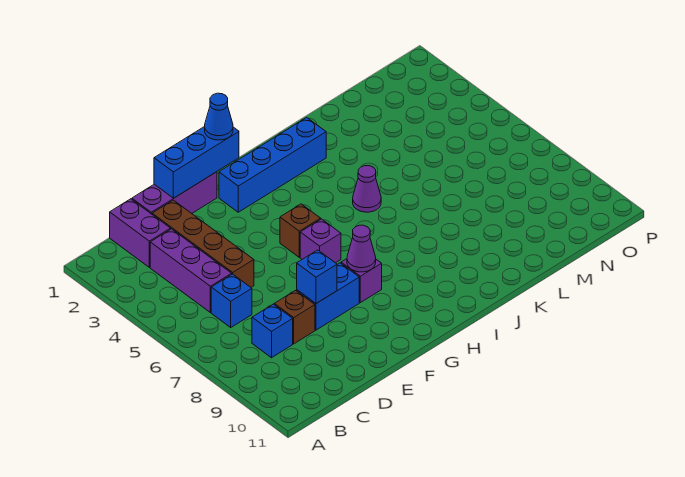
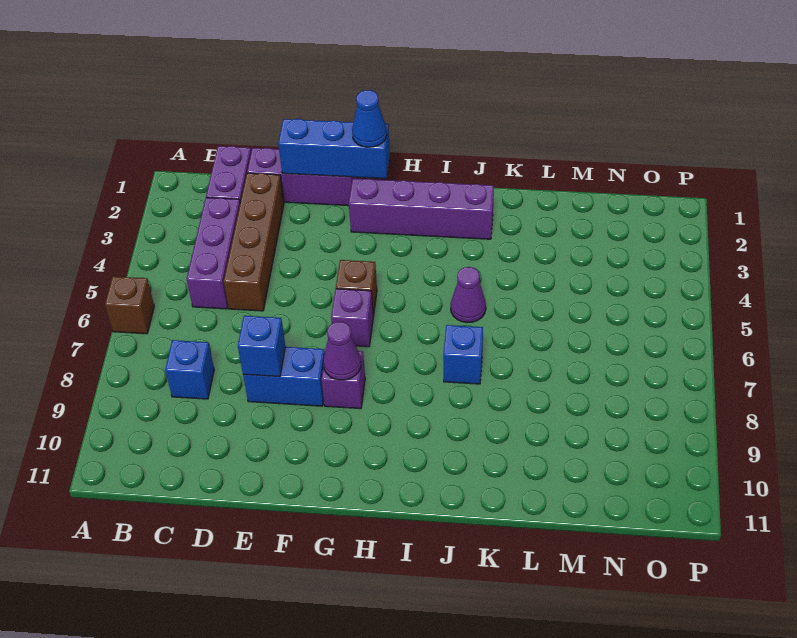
blue brick C6 level 1 -> blue brick J7 level 1
brown brick D8 level 1 -> brown brick A6 level 1
blue brick G2:J2 level 1 -> purple brick G2:J2 level 1

